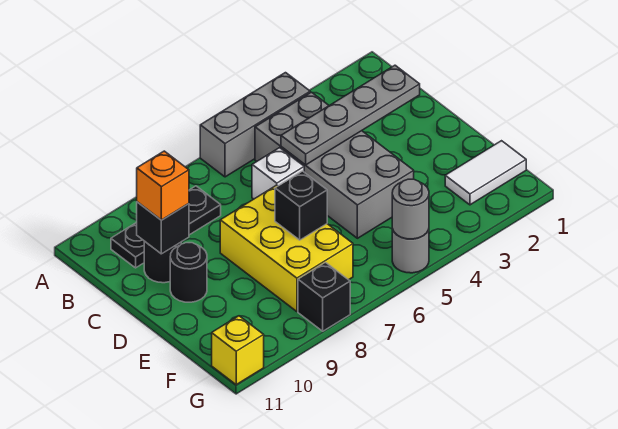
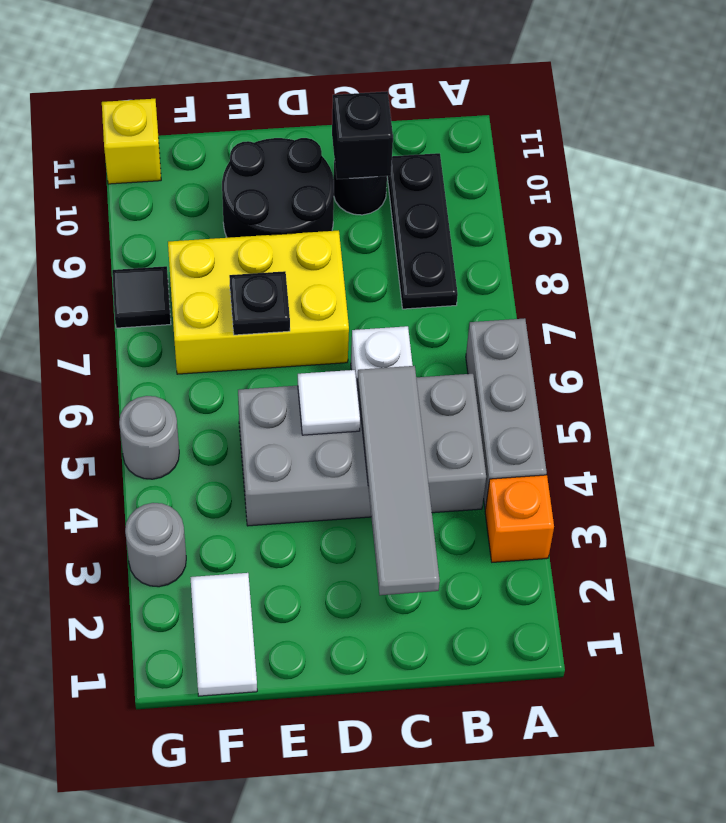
grey plate C2:C5 level 2 -> grey tile C2:C5 level 2
orange brick C10 level 3 -> orange brick A3 level 1
none -> white tile D5 level 2
black round brick D10 level 1 -> black round brick D9:E10 level 1
black brick E7 level 2 -> black plate E7 level 2
grey round brick G5 level 2 -> grey round brick G3 level 1
black brick G8 level 1 -> black tile G8 level 1

